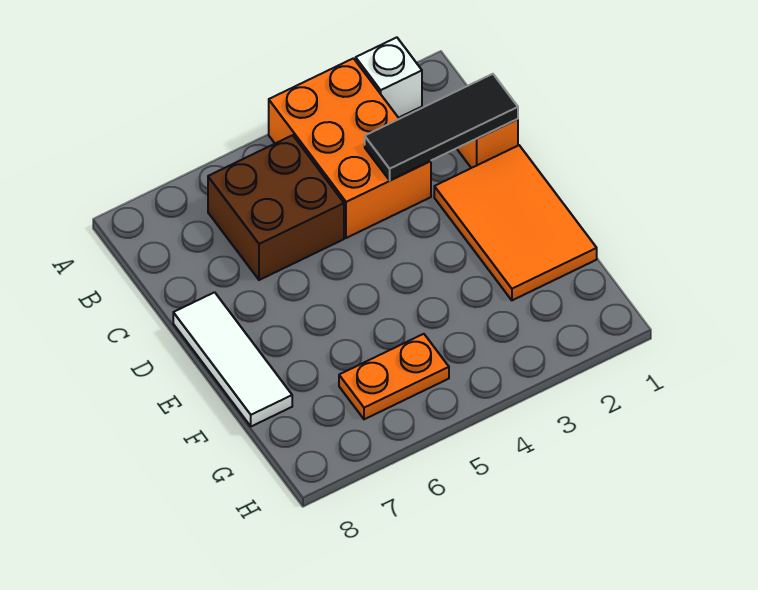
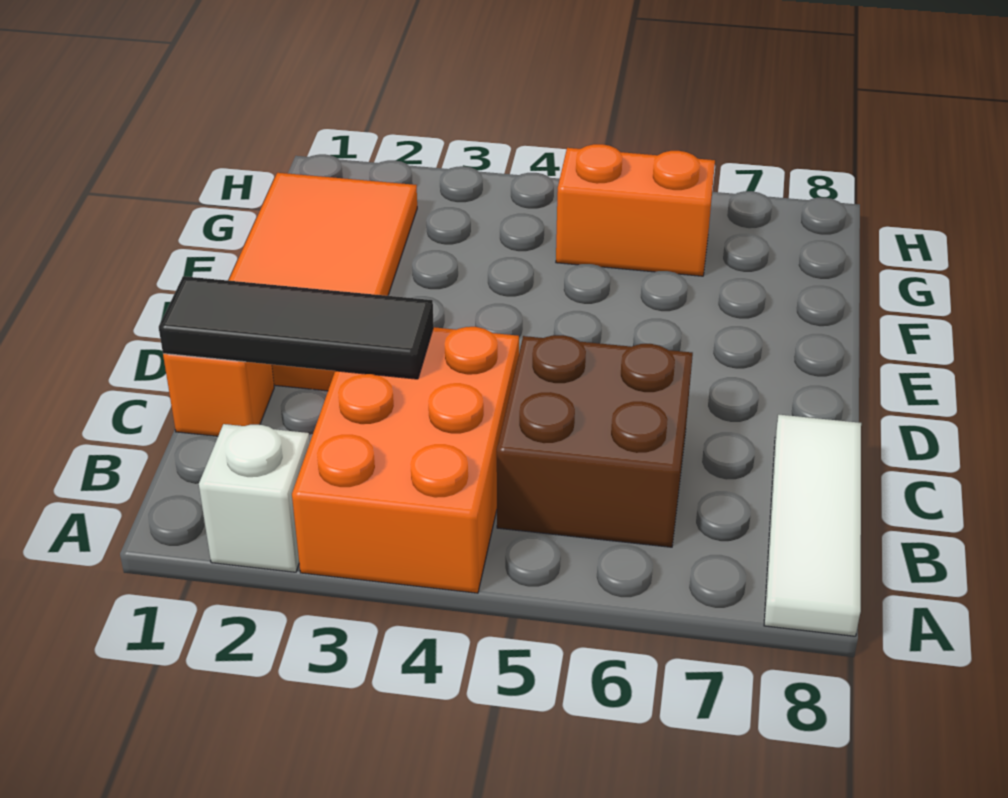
orange tile D1:F2 level 1 -> orange tile D1:G2 level 1
white tile D8:F8 level 1 -> white tile A8:C8 level 1
orange plate G5:G6 level 1 -> orange brick G5:G6 level 1

